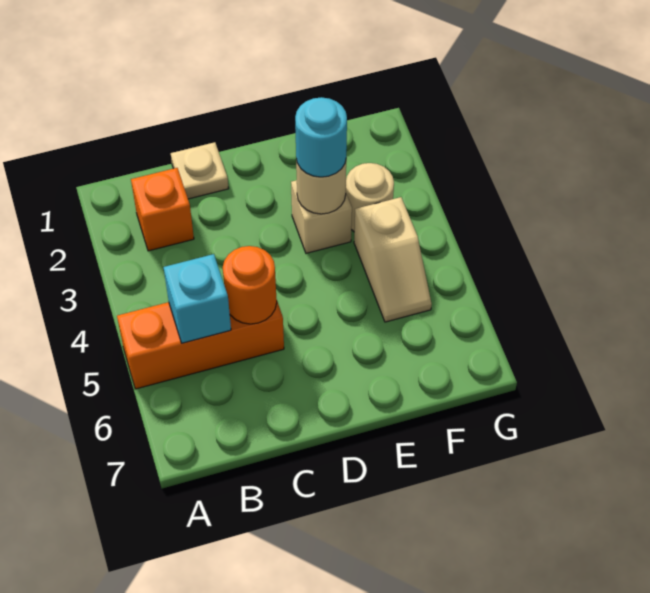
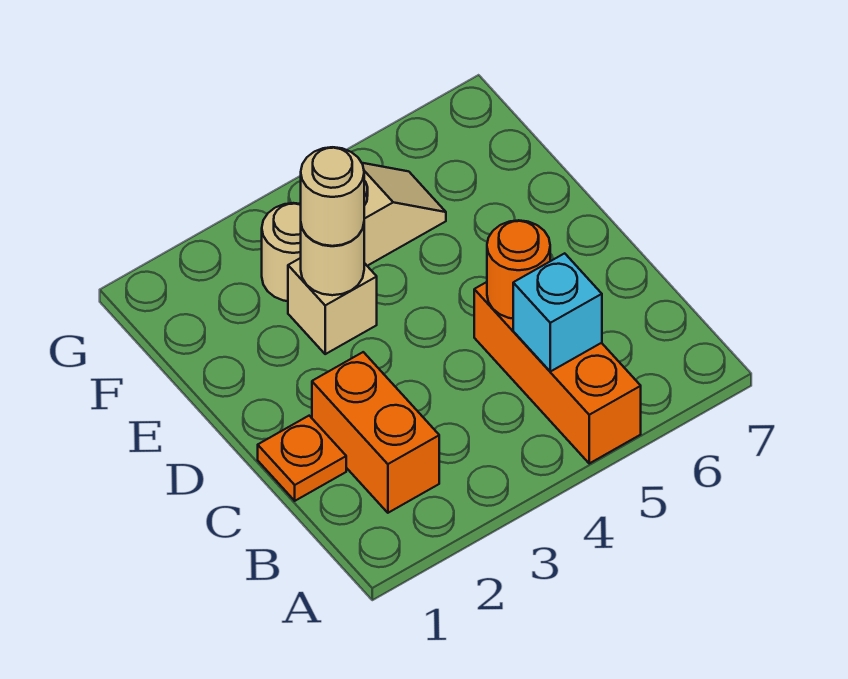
orange brick B2 level 1 -> orange brick B2:C2 level 1
tan plate C1 level 1 -> orange plate C1 level 1
cyan round brick E3 level 3 -> tan round brick E3 level 3

